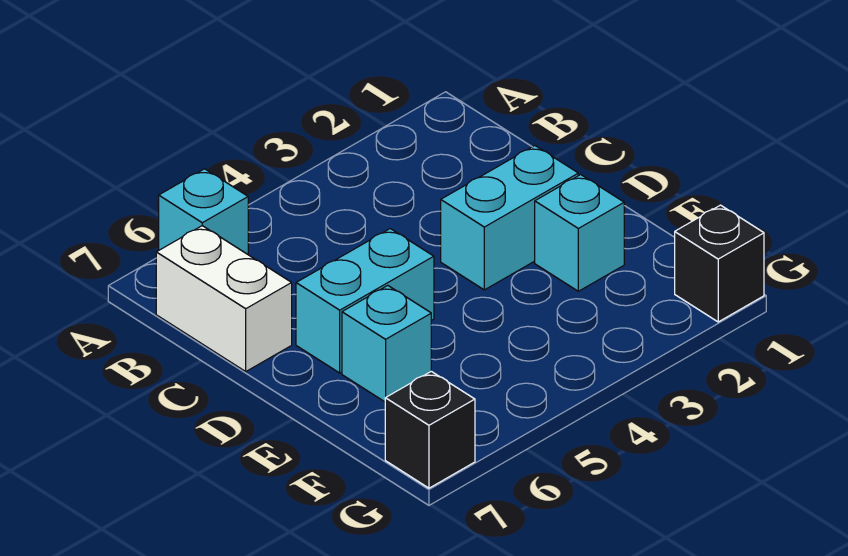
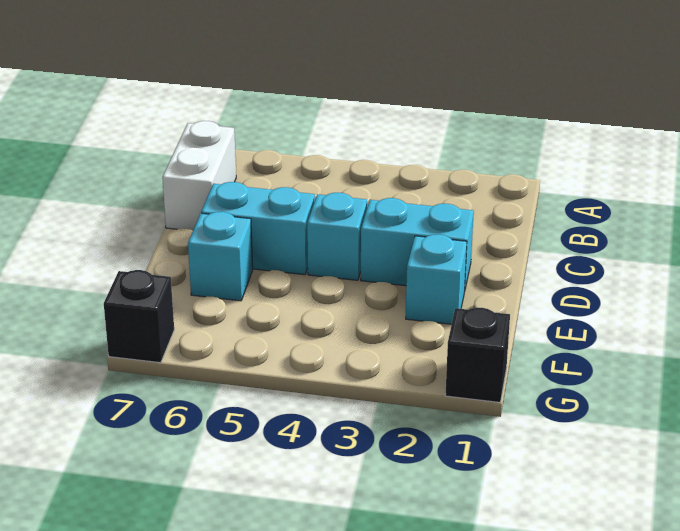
cyan brick A6 level 1 -> cyan brick D4 level 1

